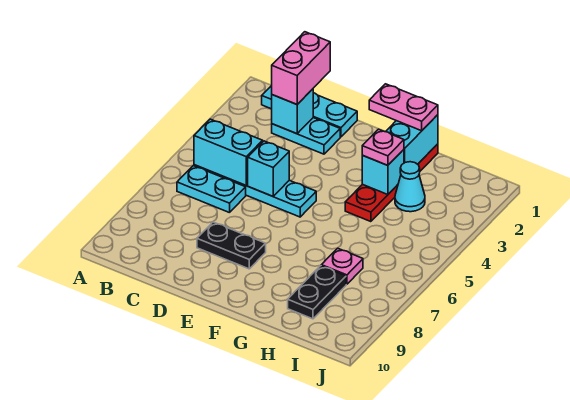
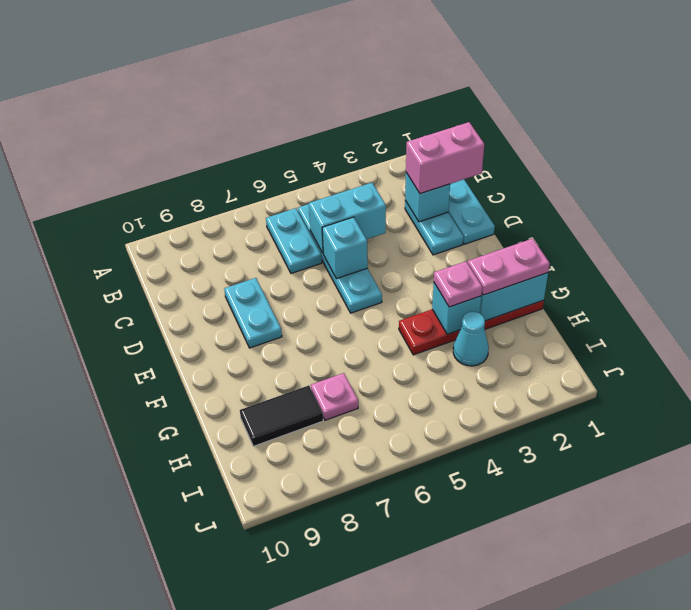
cyan brick B5:C5 level 2 -> cyan brick C4:C5 level 2
black plate D8:E8 level 1 -> cyan plate D8:E8 level 1
pink plate F1:G1 level 3 -> pink plate G1:G2 level 3
black plate H8:H9 level 1 -> black tile H8:H9 level 1

